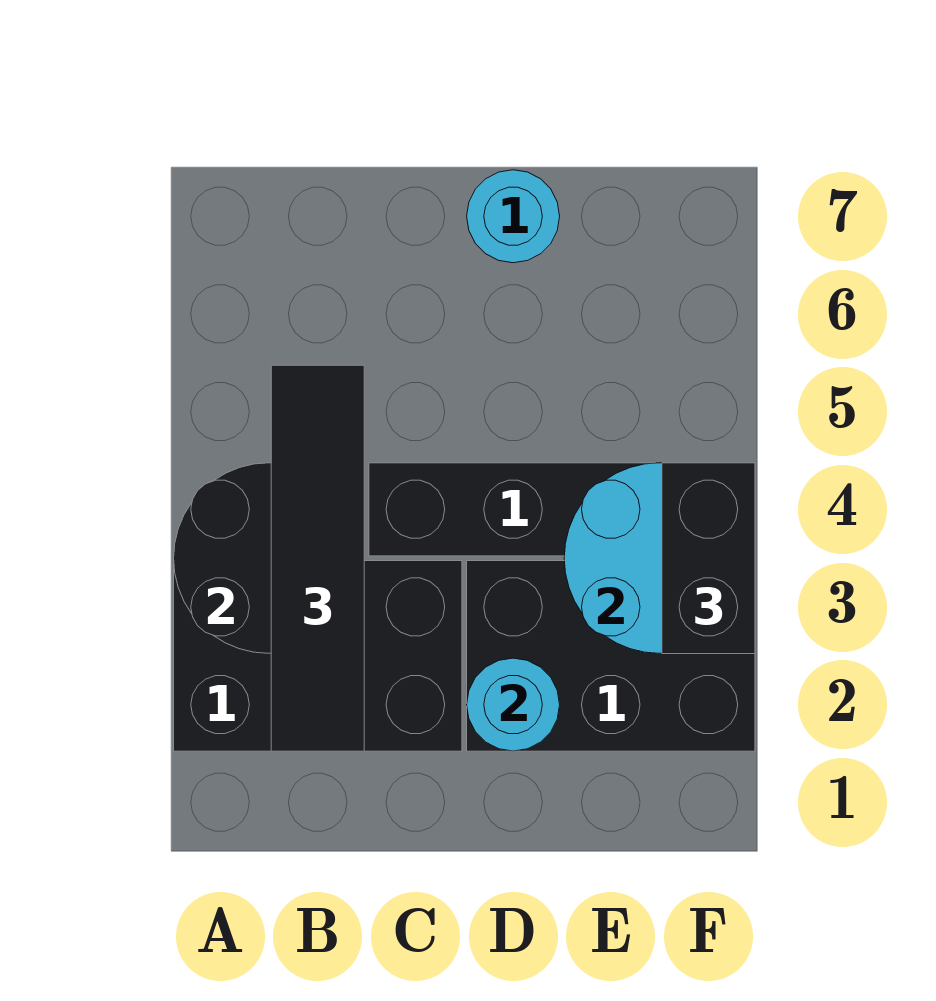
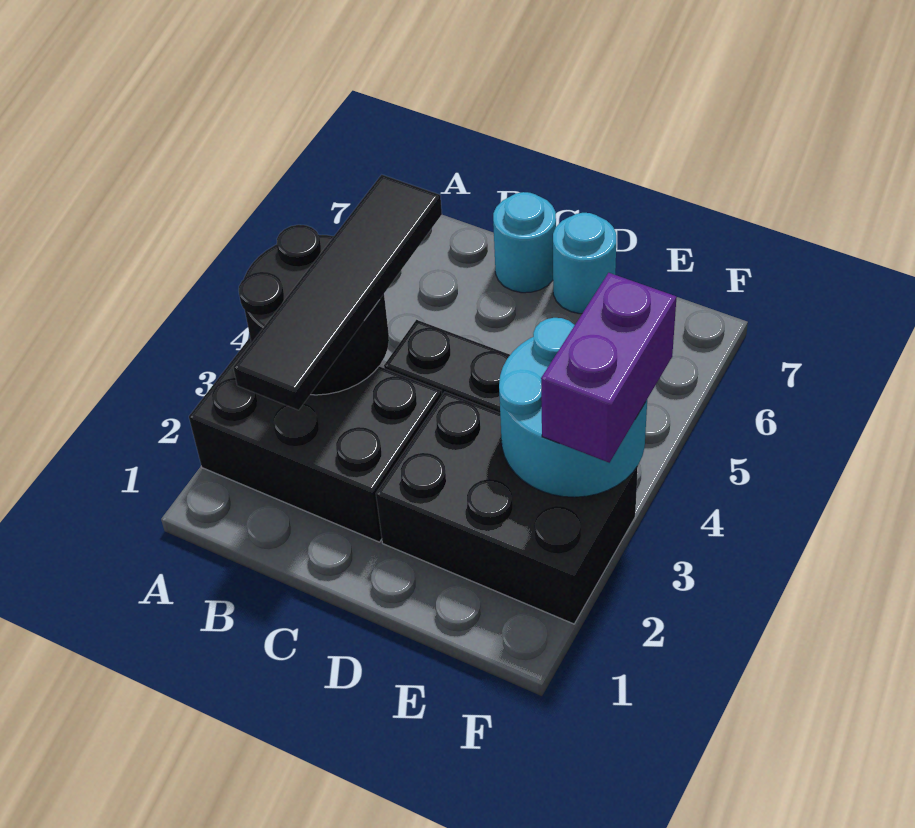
cyan round brick D2 level 2 -> cyan round brick C7 level 1
black brick F3:F4 level 3 -> purple brick F3:F4 level 3

